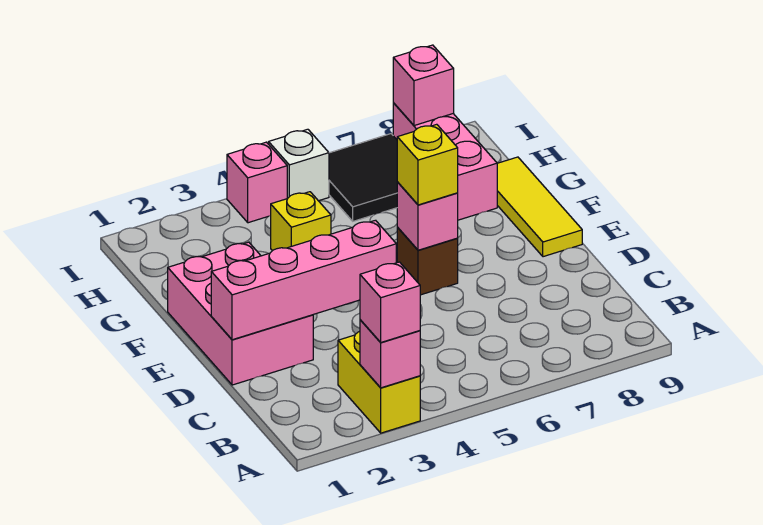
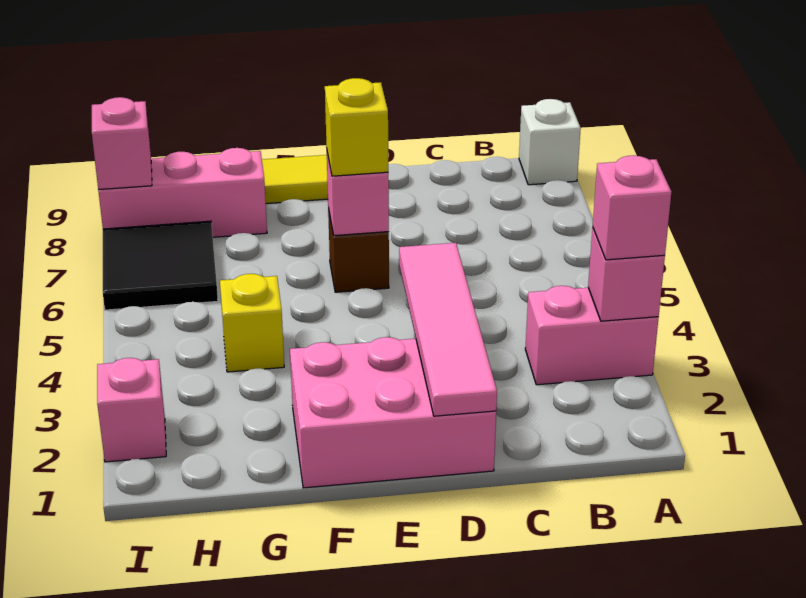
yellow brick A3:B3 level 1 -> pink brick A3:B3 level 1
pink brick D1:D4 level 2 -> pink tile D1:D4 level 2
pink brick I4 level 1 -> pink brick I2 level 1
white brick I5 level 1 -> white brick A9 level 1

